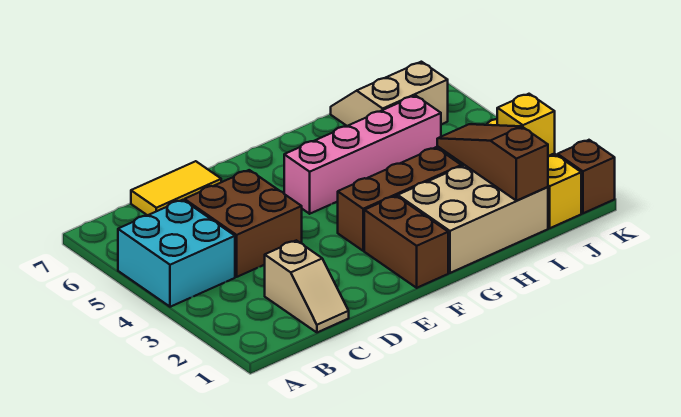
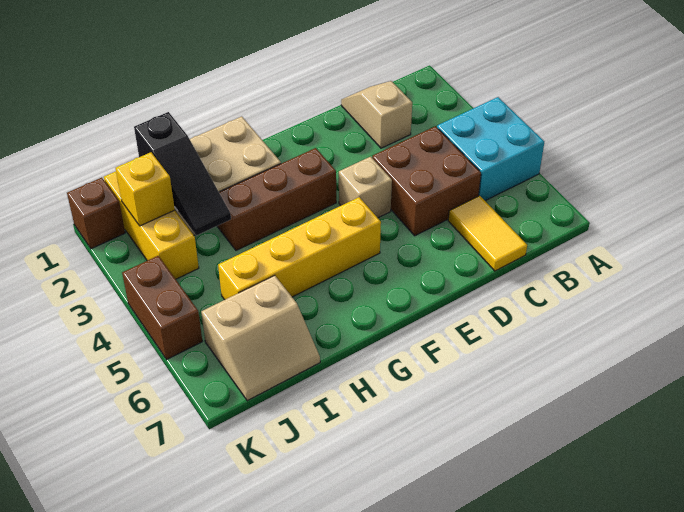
yellow tile C7:D7 level 1 -> yellow tile C6:C7 level 1
none -> tan brick E4 level 1
brown brick F1:F2 level 1 -> brown brick K4:K5 level 1
pink brick F5:I5 level 1 -> yellow brick F5:I5 level 1
brown slope I1:I3 level 2 top 1 -> black slope I1:I3 level 2 top 1

